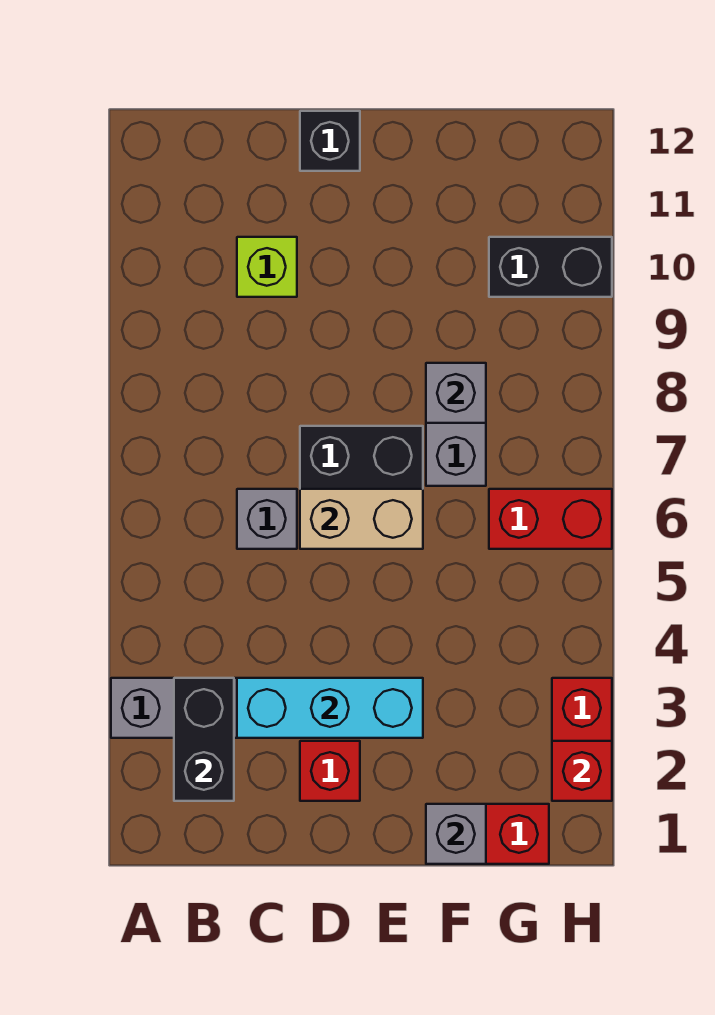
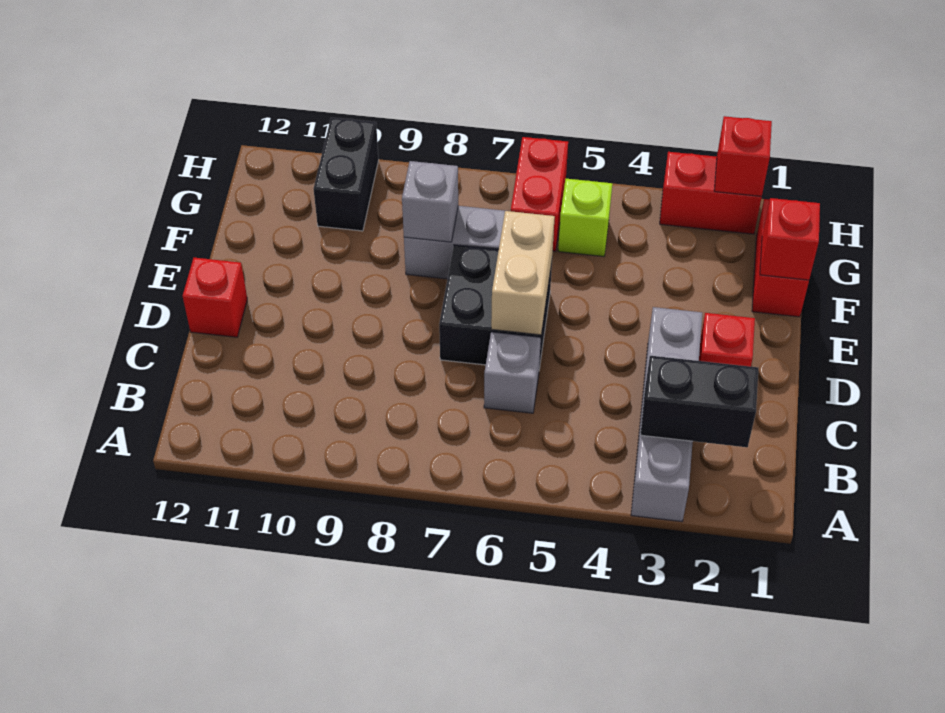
cyan brick C3:E3 level 2 -> none
lime brick C10 level 1 -> lime brick G5 level 1
black brick D12 level 1 -> red brick D12 level 1
grey brick F1 level 2 -> red brick F1 level 2

